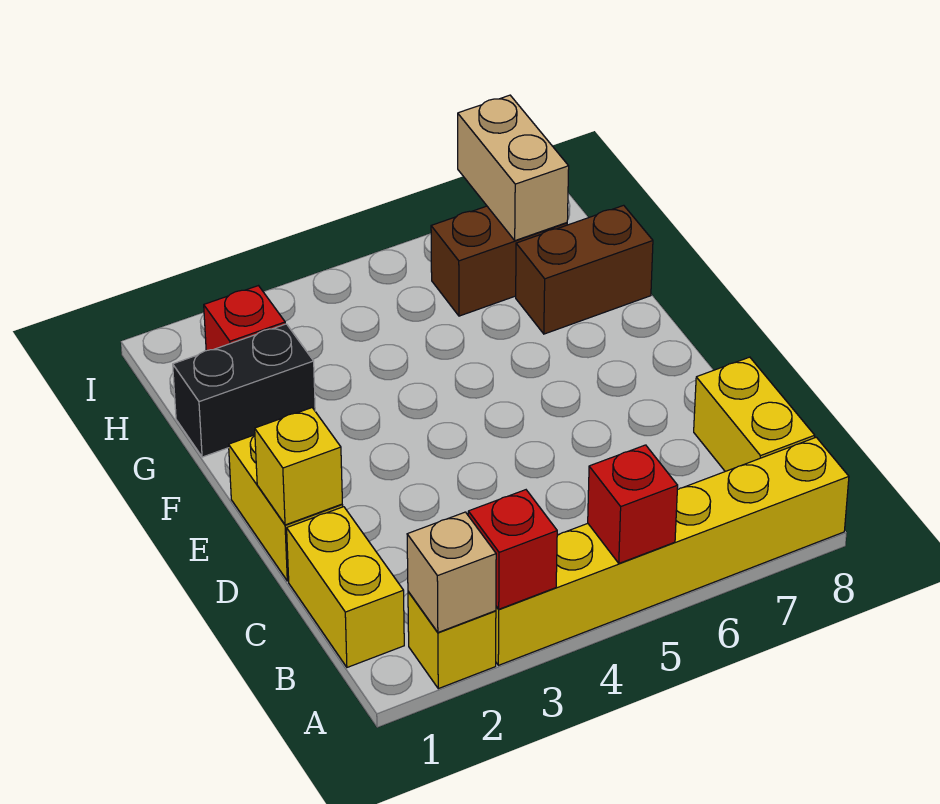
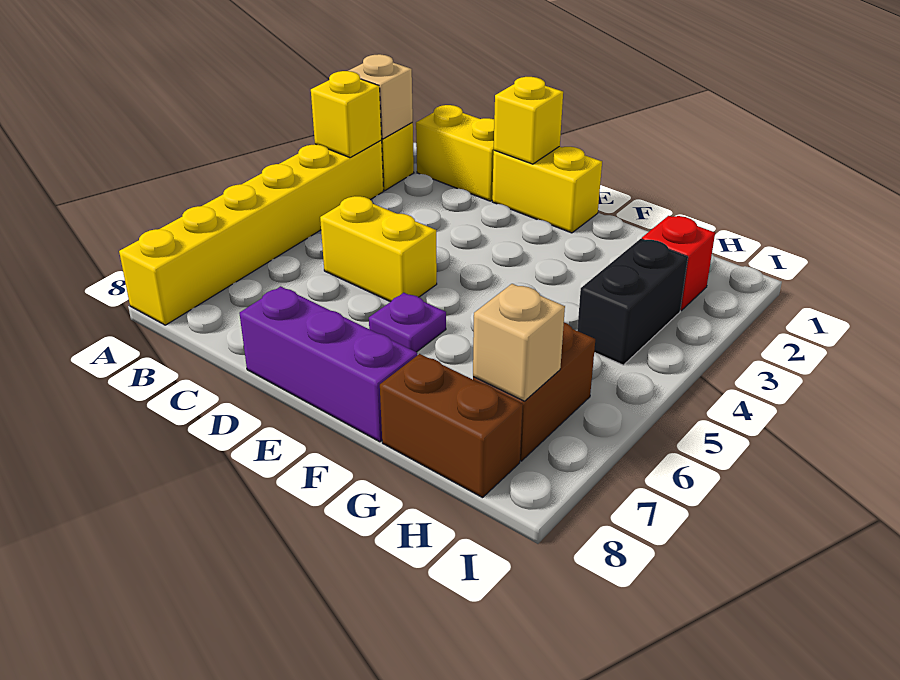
red brick A3 level 2 -> yellow brick A3 level 2
red brick A5 level 2 -> none
yellow brick B8:C8 level 1 -> yellow brick C5:D5 level 1
none -> purple brick D8:F8 level 1
none -> purple plate E6 level 1
black brick G1:G2 level 1 -> black brick H3:H4 level 1
brown brick G7:G8 level 1 -> brown brick G8:H8 level 1
tan brick H7:I7 level 2 -> tan brick H7 level 2

